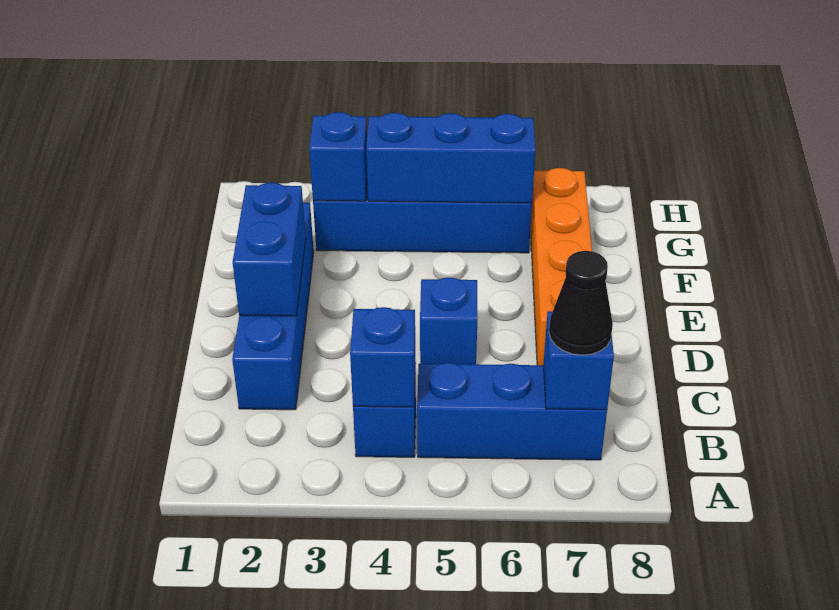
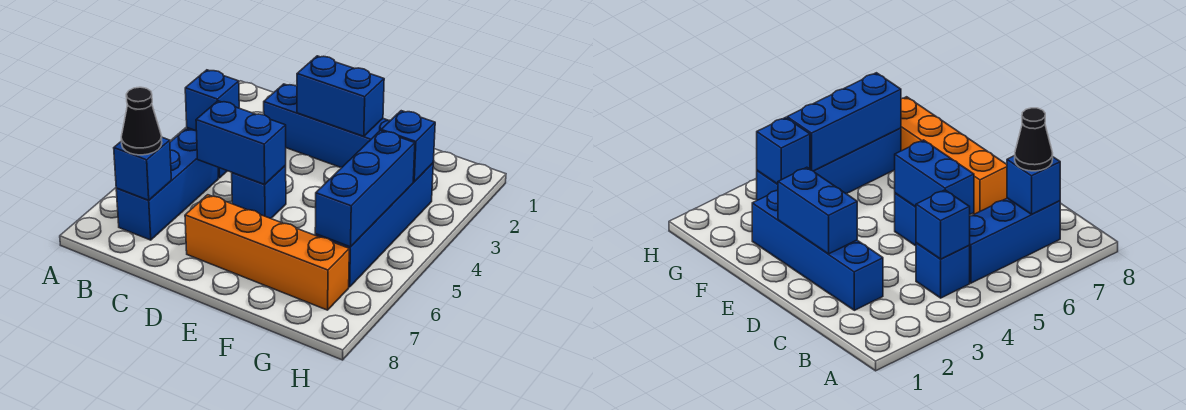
none -> blue brick C5:D5 level 2

